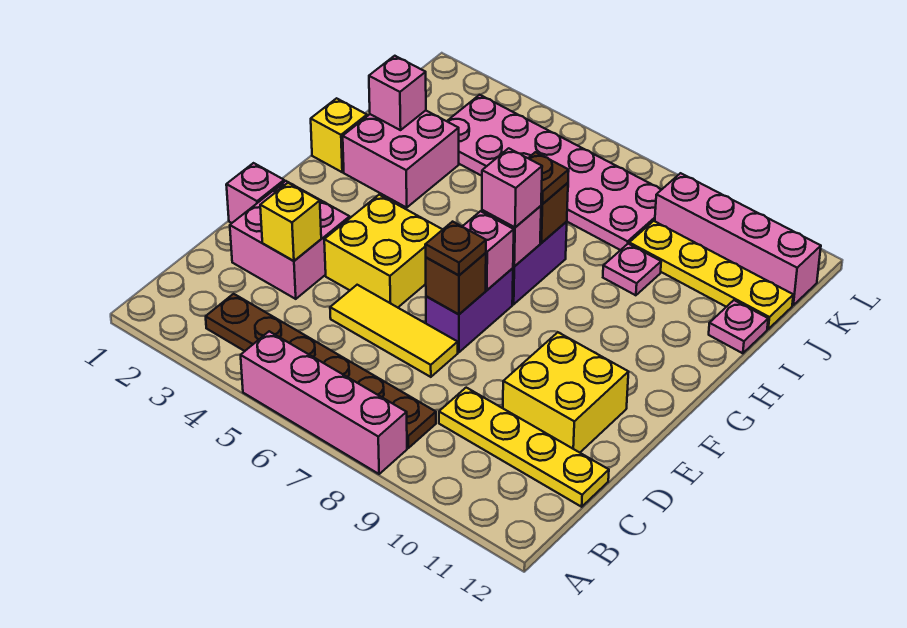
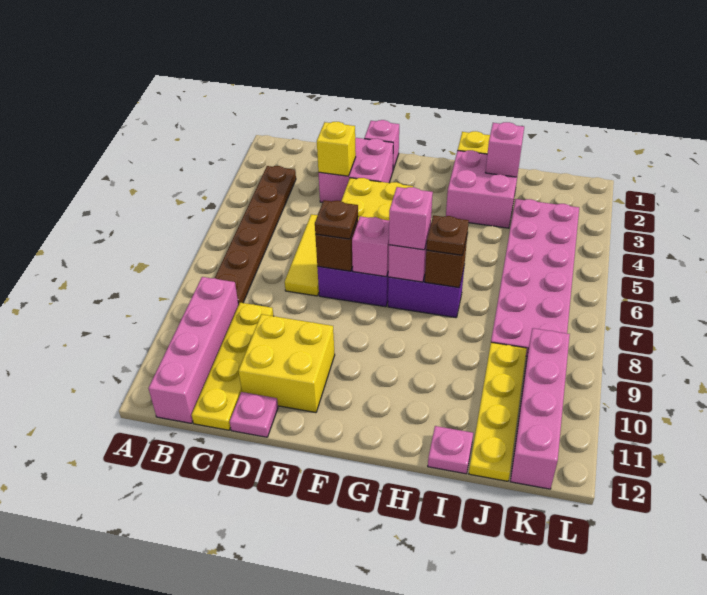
pink brick A5:A8 level 1 -> pink brick B9:B12 level 1
pink plate I9 level 1 -> pink plate D12 level 1

